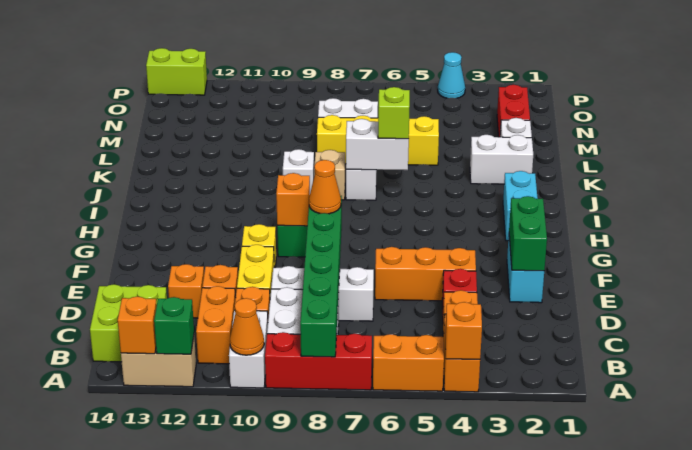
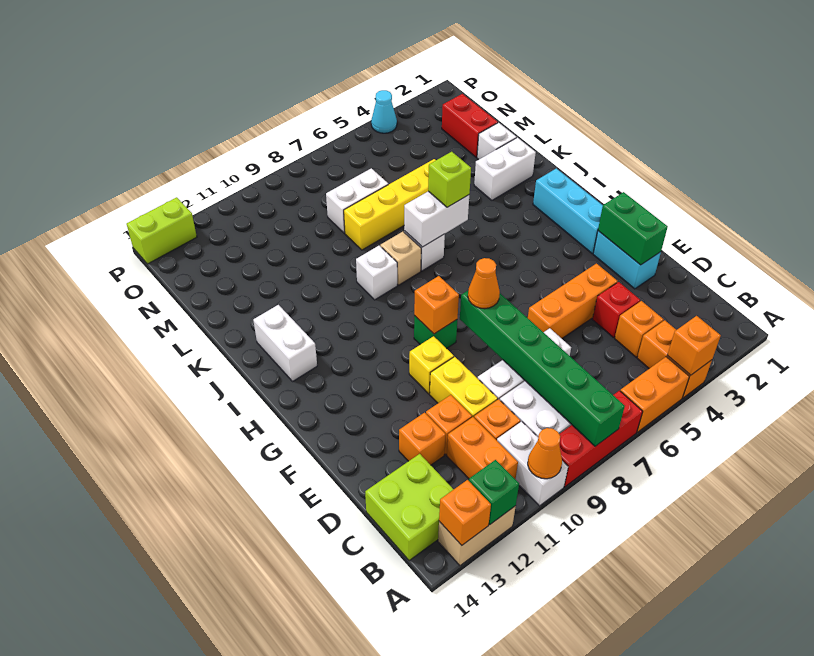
cyan brick H2:I2 level 1 -> cyan brick G2:I2 level 1
none -> white brick I13:J13 level 1

